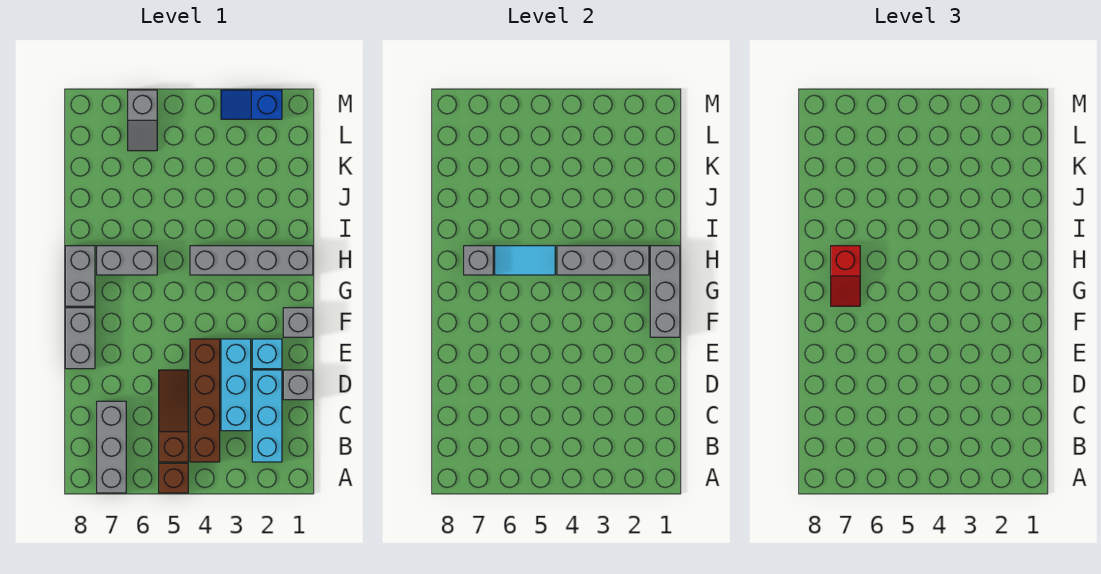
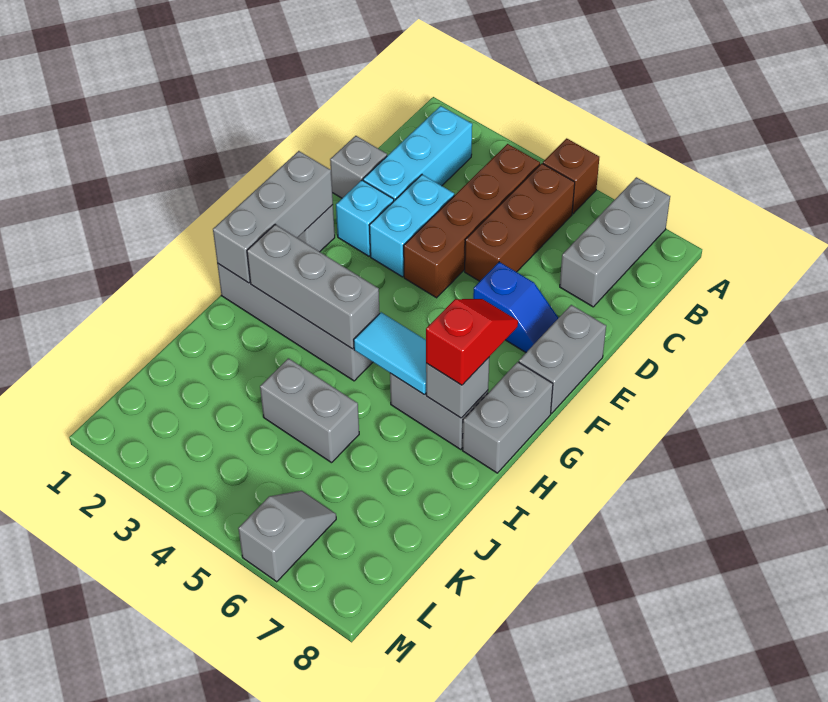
brown slope B5:D5 level 1 top B -> brown brick B5:D5 level 1
cyan brick C3:E3 level 1 -> cyan brick D3:E3 level 1
none -> grey brick J4:J5 level 1
blue slope M2:M3 level 1 top 2 -> blue slope E6:E7 level 1 top 6

